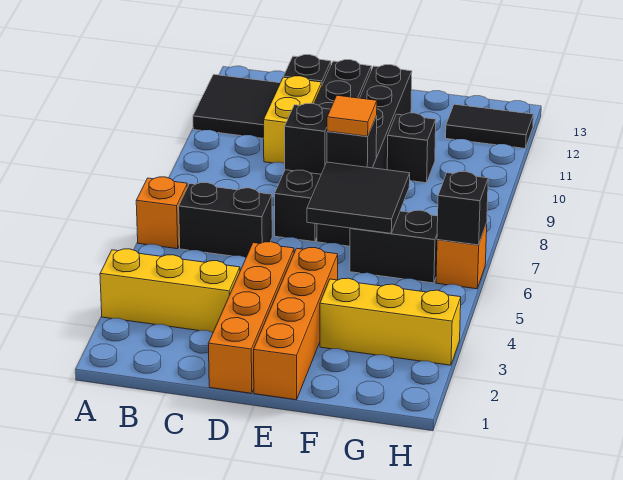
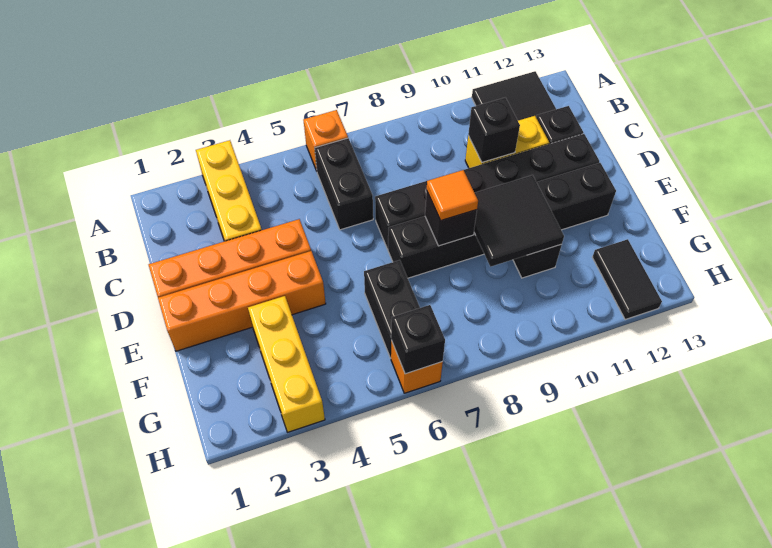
black brick D8 level 2 -> black brick C10 level 2
black tile E6:F7 level 2 -> black tile E9:F10 level 2

